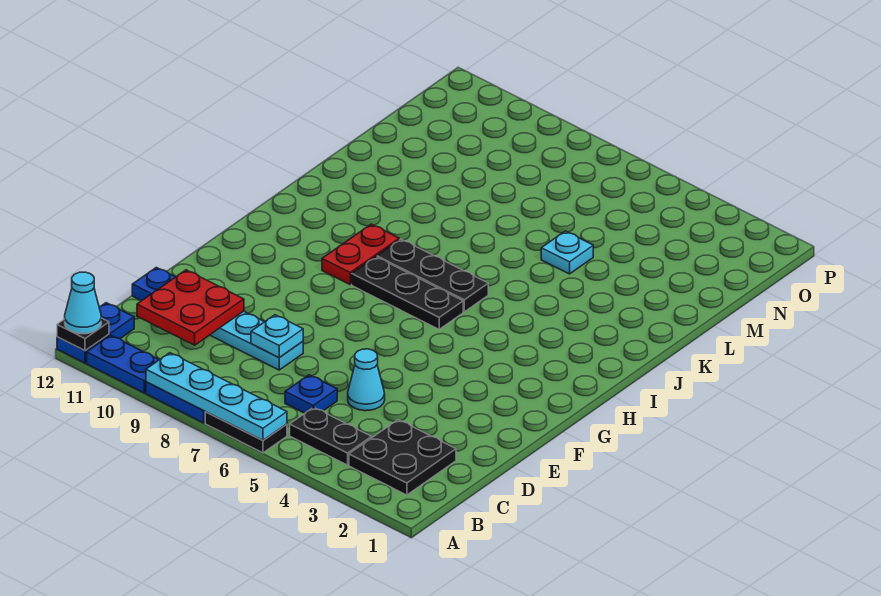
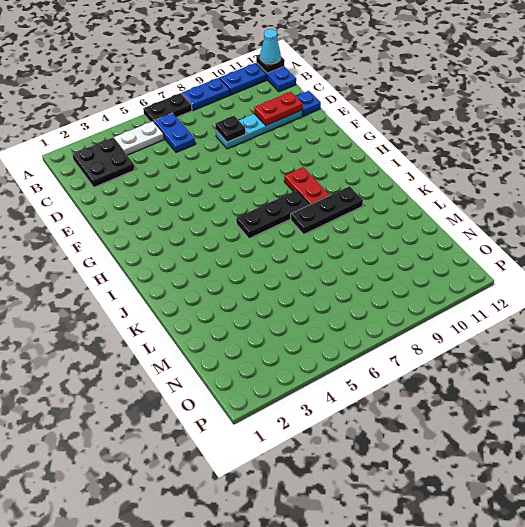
cyan plate A6:A9 level 2 -> none
black plate B4:B5 level 1 -> white plate B4:B5 level 1
blue plate C6 level 1 -> blue plate B6:C6 level 1
red plate C10:D11 level 2 -> red plate D10:D11 level 2
cyan cone D5 level 1 -> none
cyan plate D8 level 2 -> black plate D8 level 2
black plate H6:H8 level 1 -> black plate J8:J10 level 1
cyan plate L5 level 1 -> none

